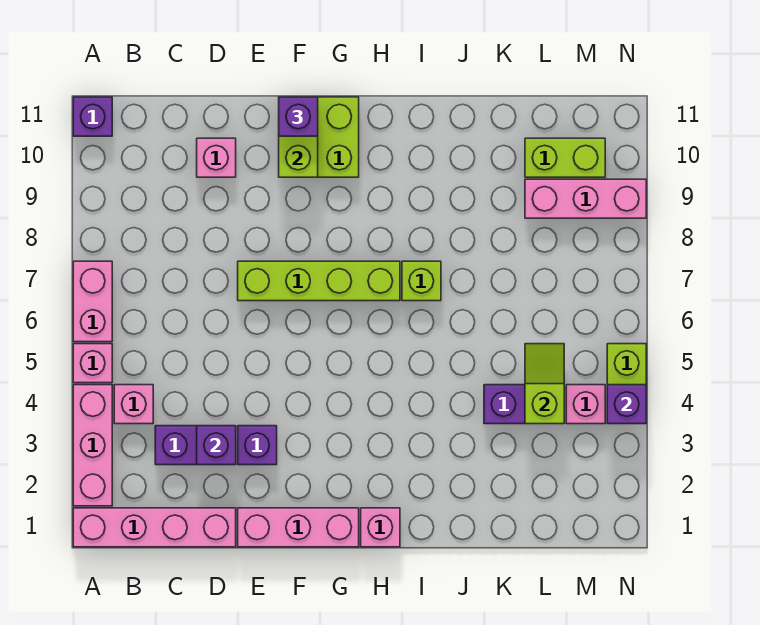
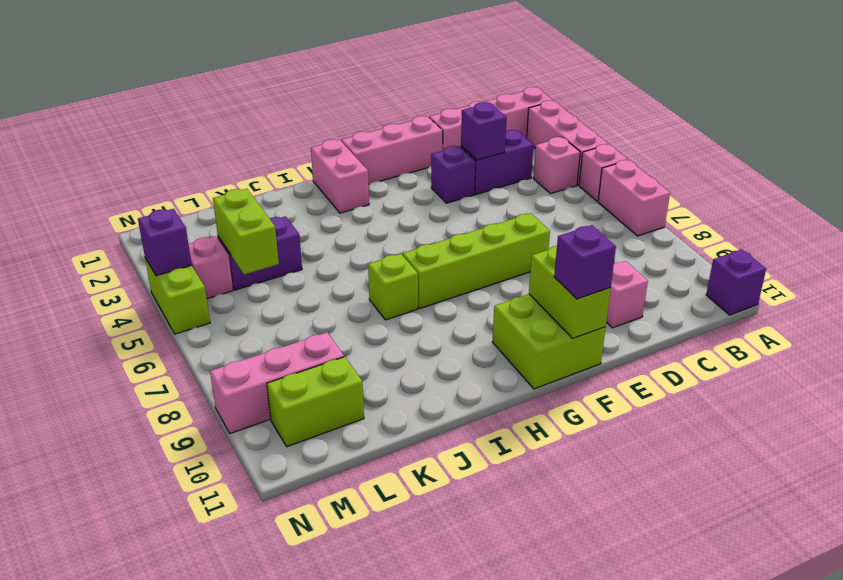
pink brick H1 level 1 -> pink brick H1:H2 level 1
lime slope L4:L5 level 2 top 4 -> lime brick L4:L5 level 2

